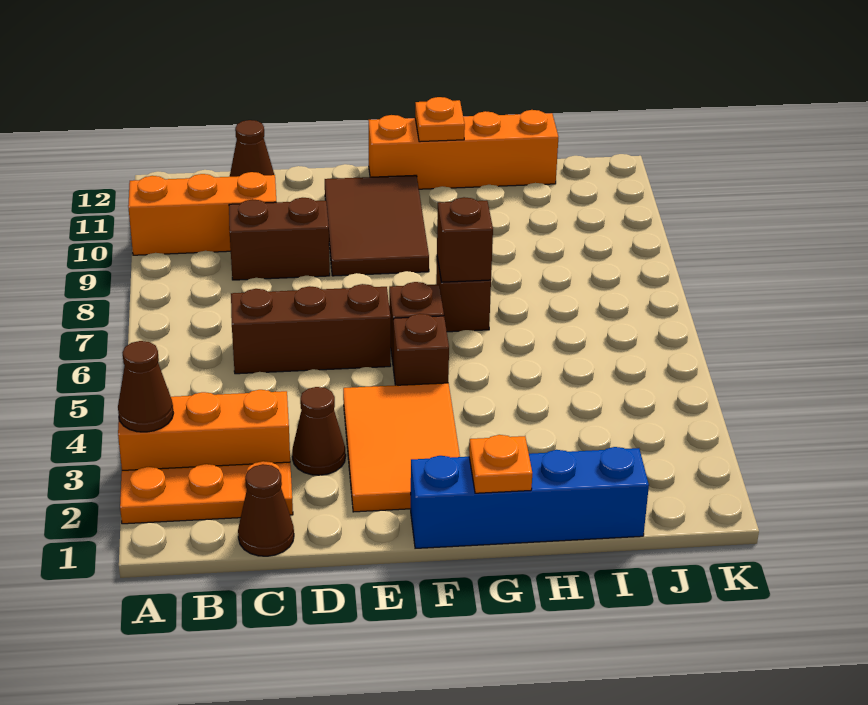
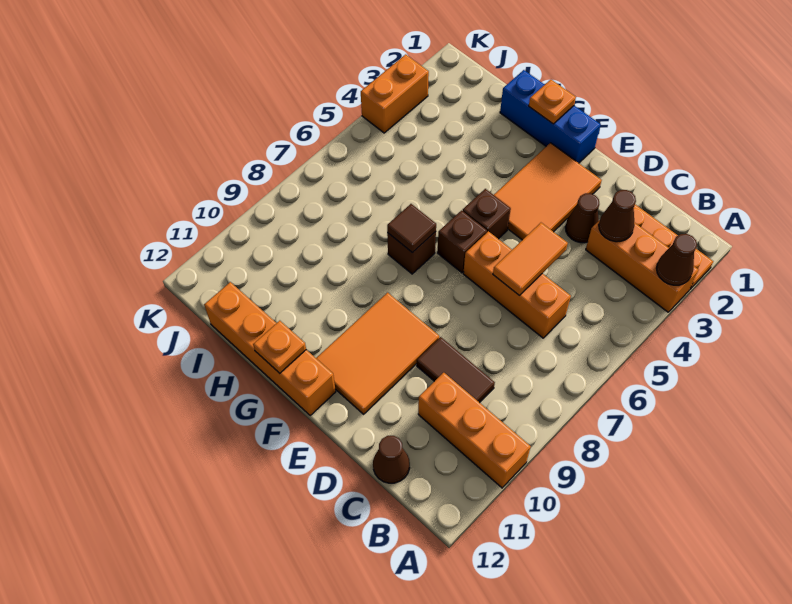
brown cone C1 level 1 -> brown cone C3 level 2
brown brick C6:E6 level 1 -> orange brick C6:E6 level 1
brown brick C9:D9 level 1 -> brown tile C9:D9 level 1
none -> orange tile D5:D6 level 2
brown tile E9:F11 level 1 -> orange tile E9:F11 level 1
blue brick F1:I1 level 1 -> blue brick F1:H1 level 1
brown brick G7 level 2 -> brown tile G7 level 2
none -> orange brick K3:K4 level 1

